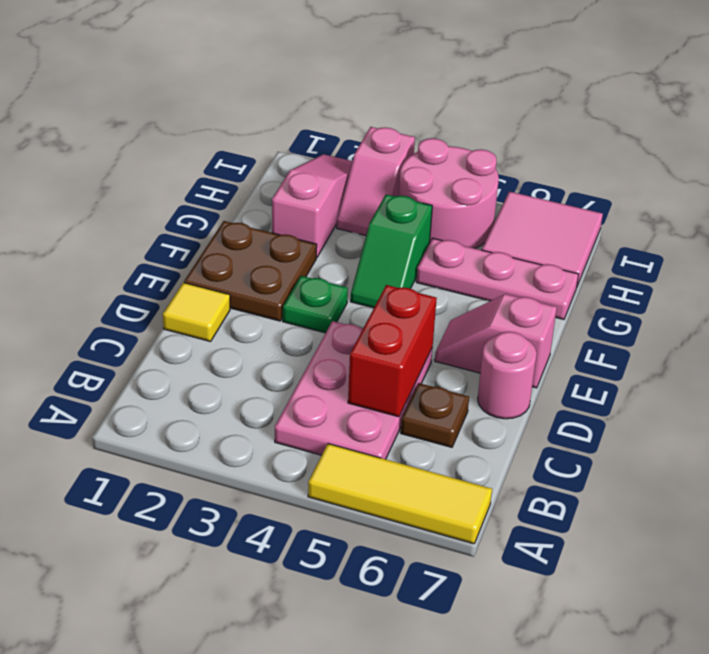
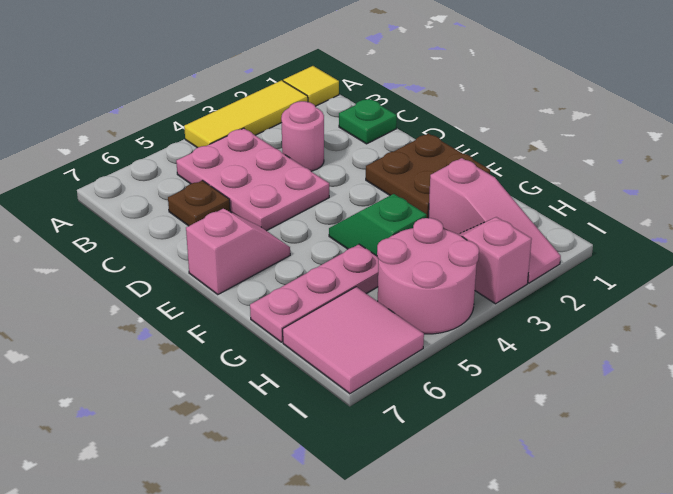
yellow tile A5:A7 level 1 -> yellow tile A2:A4 level 1
red brick C5:D5 level 2 -> none
yellow tile D1 level 1 -> yellow tile A1 level 1
pink round brick D7 level 1 -> pink round brick C3 level 1
green plate E3 level 1 -> green plate C1 level 1

